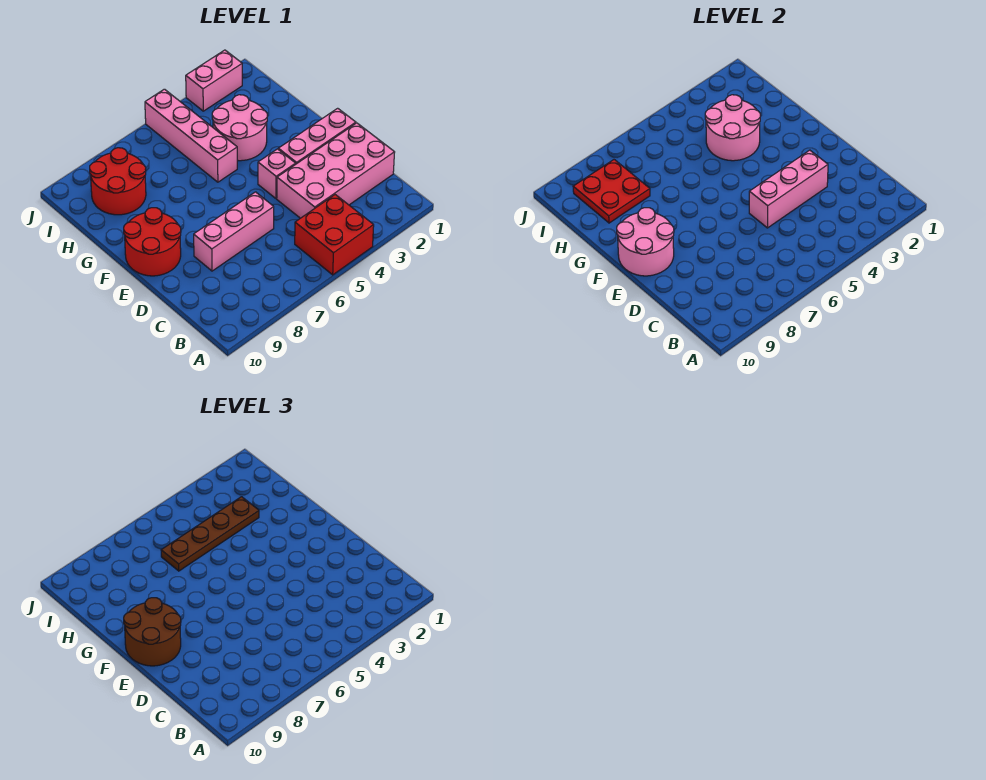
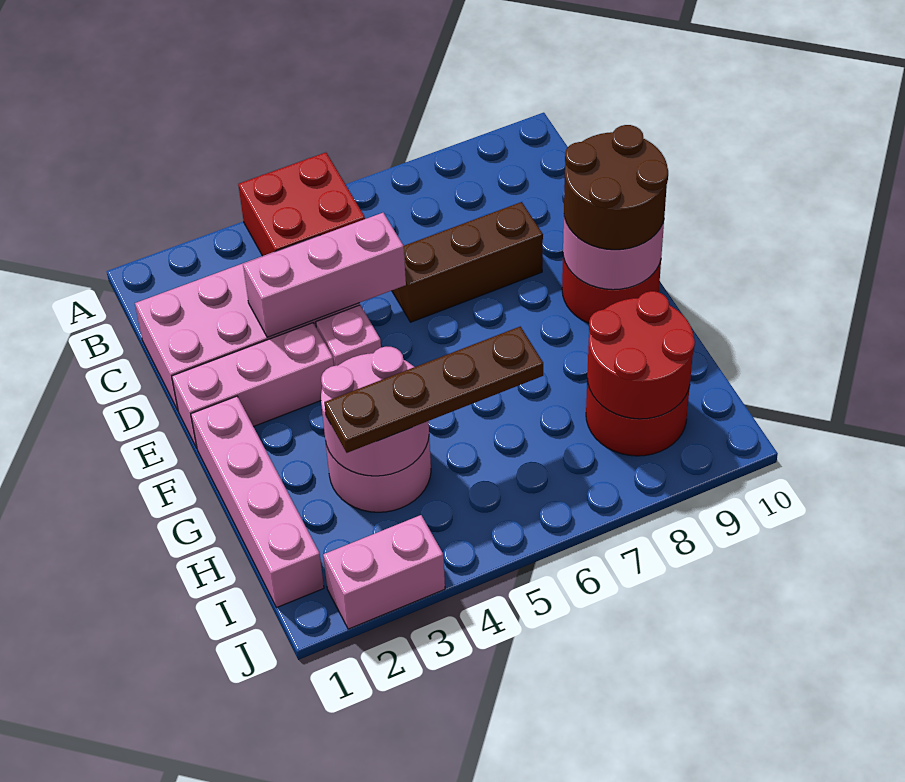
pink brick D6:D8 level 1 -> brown brick D6:D8 level 1
pink brick G5:J5 level 1 -> pink brick F1:I1 level 1
red plate H8:I9 level 2 -> red round brick H8:I9 level 2

